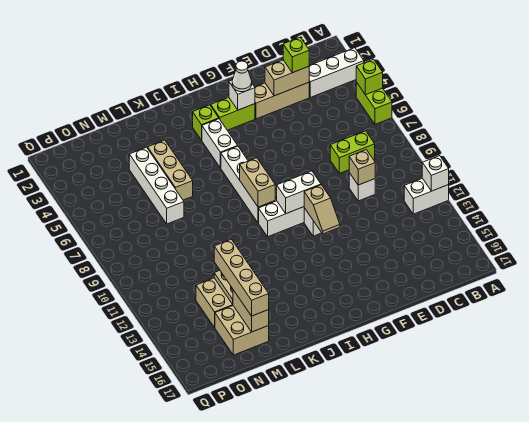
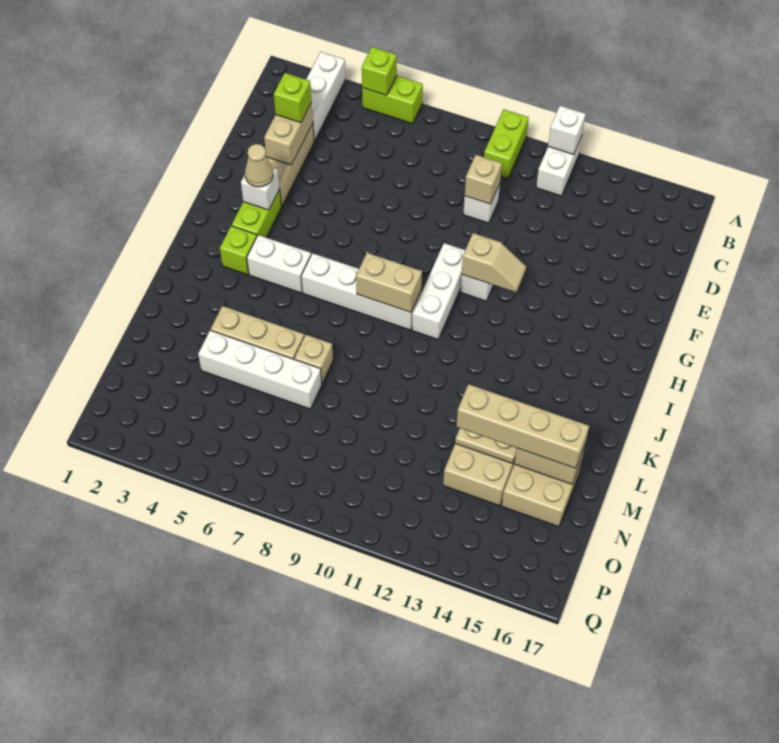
lime brick C8:D8 level 1 -> lime brick A10:B10 level 1
white cone G3 level 3 -> tan cone G3 level 3
white brick G10:H10 level 2 -> none
none -> tan brick L7 level 1

